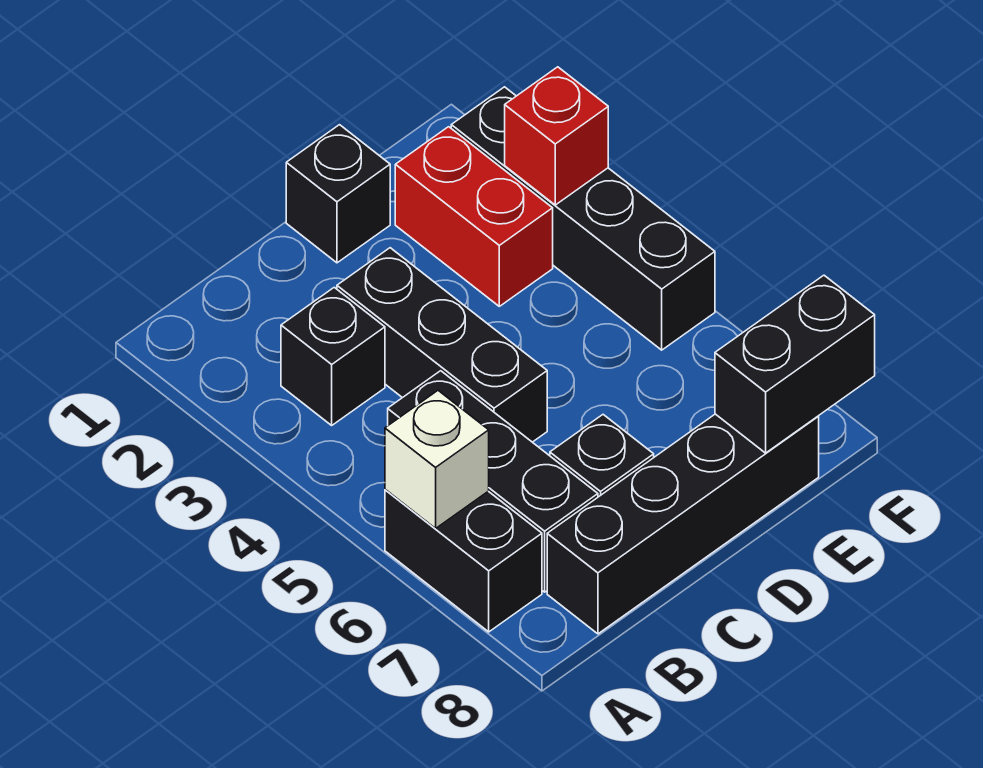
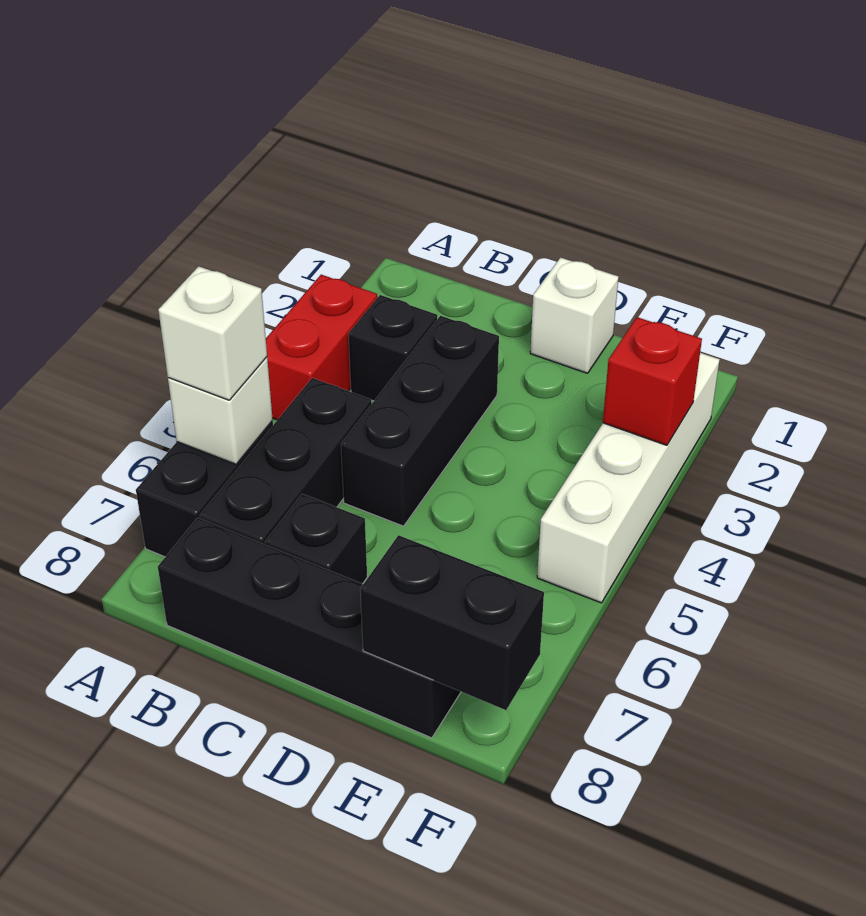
none -> white brick A6 level 3
black brick D1 level 1 -> white brick D1 level 1
red brick E2:E3 level 1 -> red brick A3:A4 level 1
black brick F2:F5 level 1 -> white brick F2:F5 level 1

